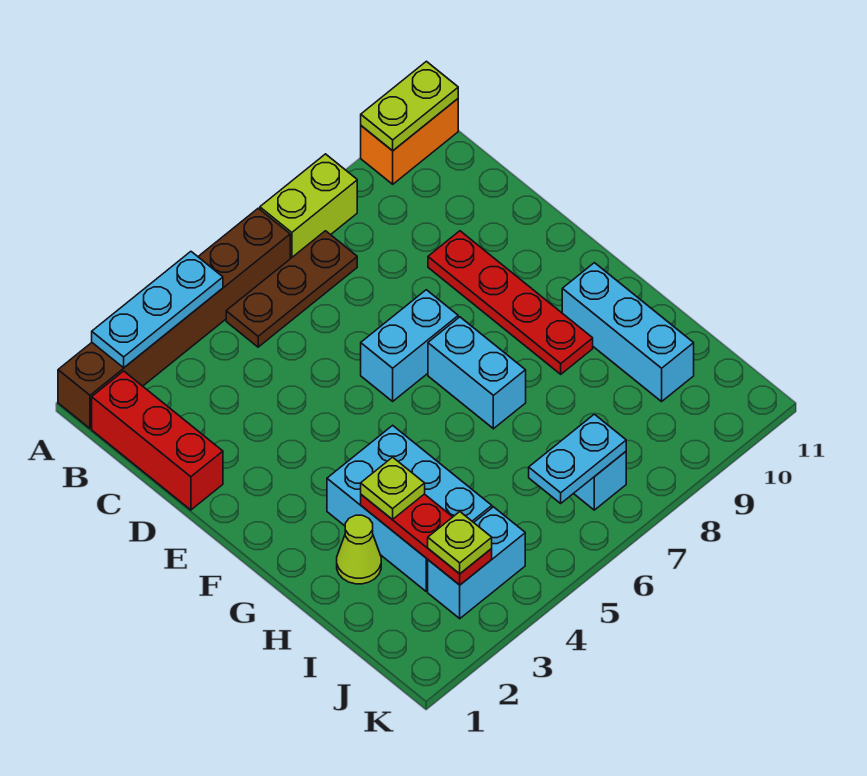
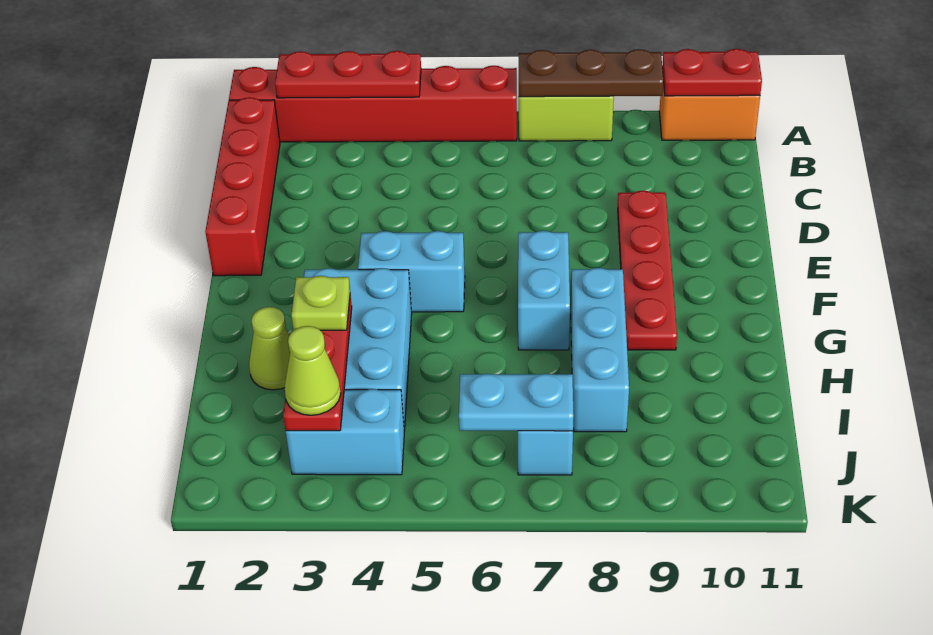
brown brick A1:A6 level 1 -> red brick A1:A6 level 1
cyan plate A2:A4 level 2 -> red plate A2:A4 level 2
lime plate A10:A11 level 2 -> red plate A10:A11 level 2
red brick B1:D1 level 1 -> red brick B1:E1 level 1
brown plate B5:B7 level 1 -> brown plate A7:A9 level 2
cyan brick E6:E7 level 1 -> cyan brick F4:F5 level 1
cyan brick G10:I10 level 1 -> cyan brick G8:I8 level 1
lime plate J3 level 3 -> lime cone J3 level 3

